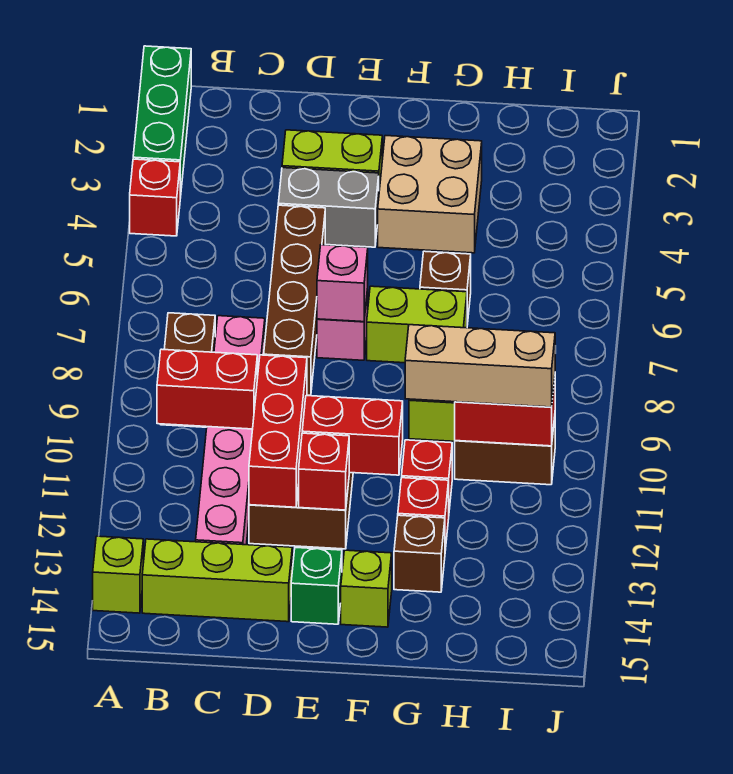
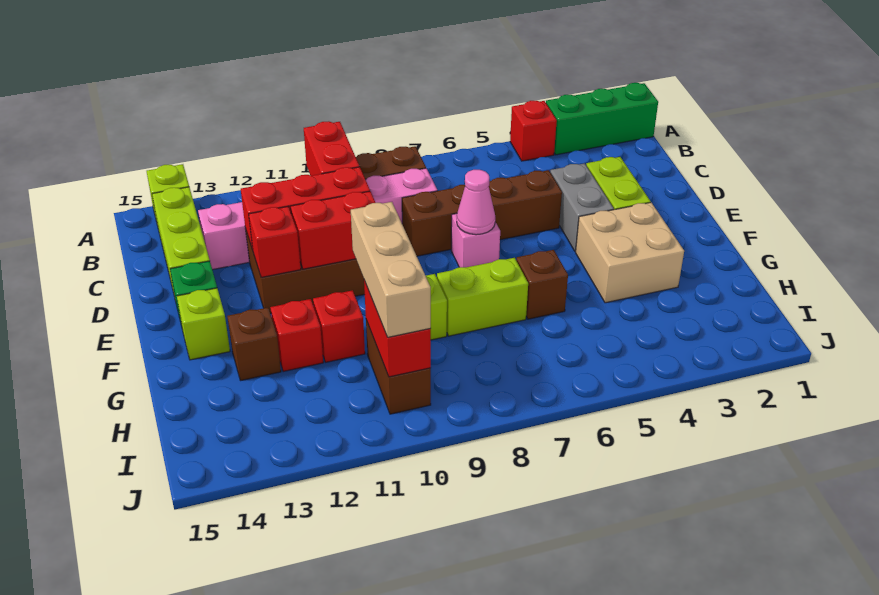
pink brick E7 level 2 -> pink cone E7 level 2
red brick E11:F11 level 2 -> red brick E10:E11 level 2
lime brick F7:G7 level 1 -> lime brick G7:G8 level 1

